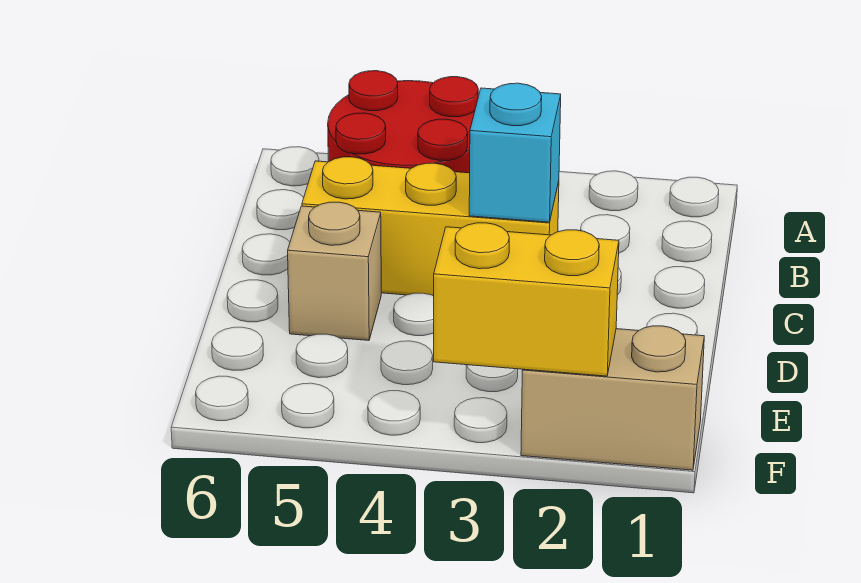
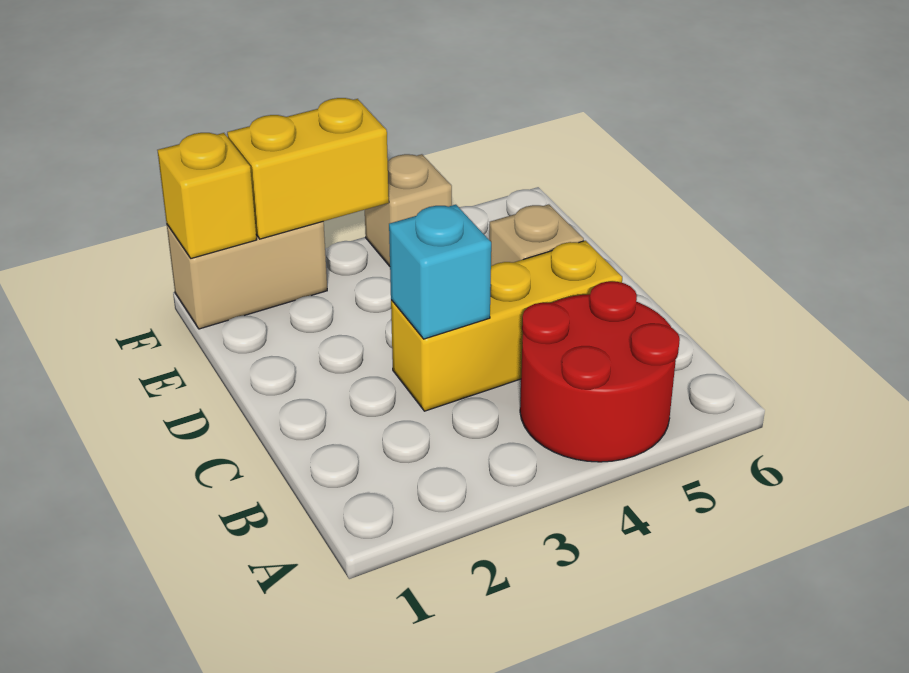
none -> yellow brick F1 level 2
none -> tan brick F4 level 1

